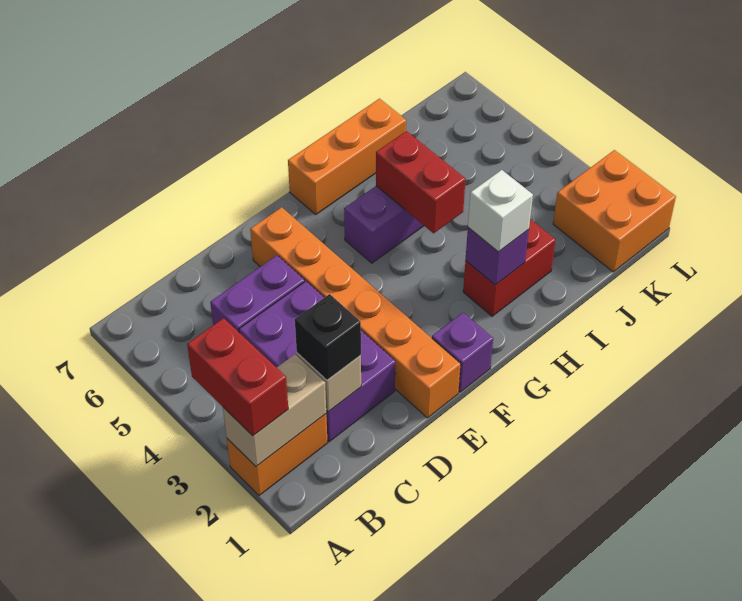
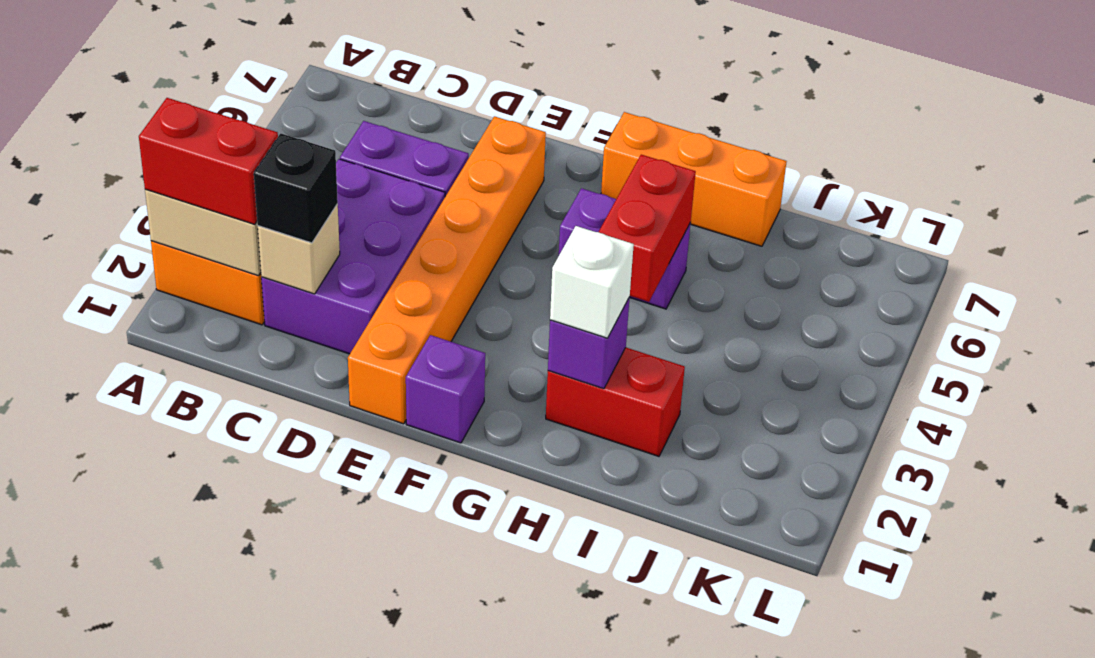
red brick A2:A3 level 3 -> red brick A2:B2 level 3
orange brick K1:L2 level 1 -> none

